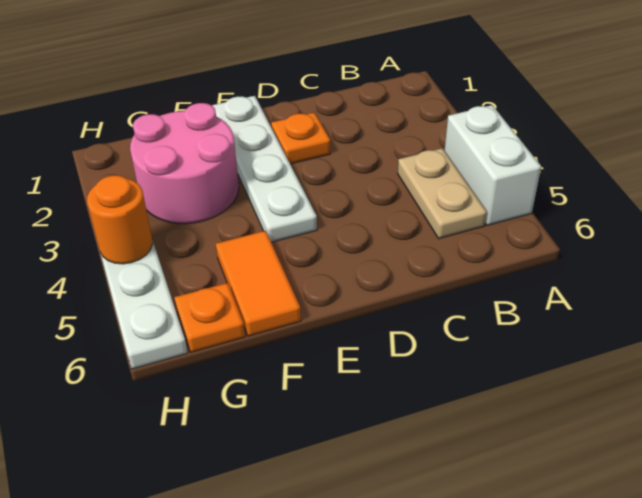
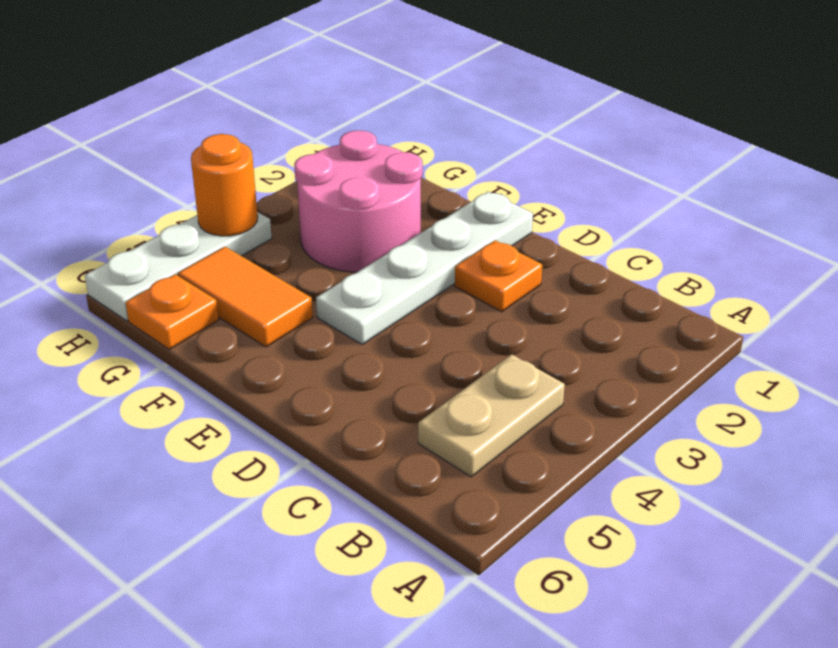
white brick A4:A5 level 1 -> none
orange tile F5:F6 level 1 -> orange tile F5:G5 level 1

